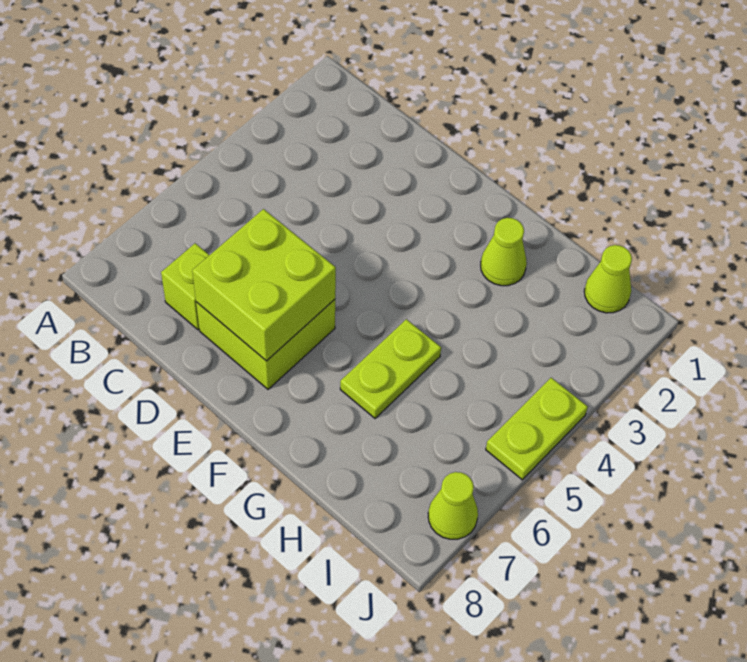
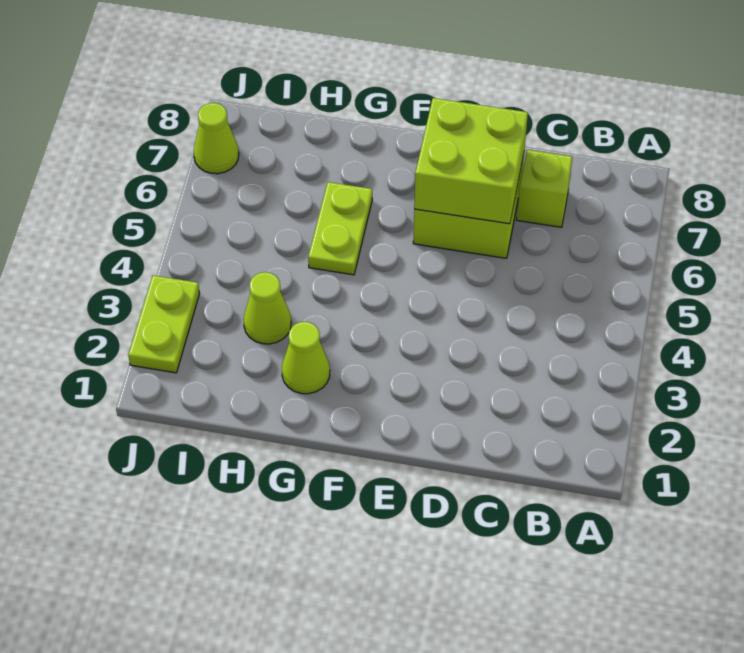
lime cone I1 level 1 -> lime cone H3 level 1
lime plate J4:J5 level 1 -> lime plate J2:J3 level 1

